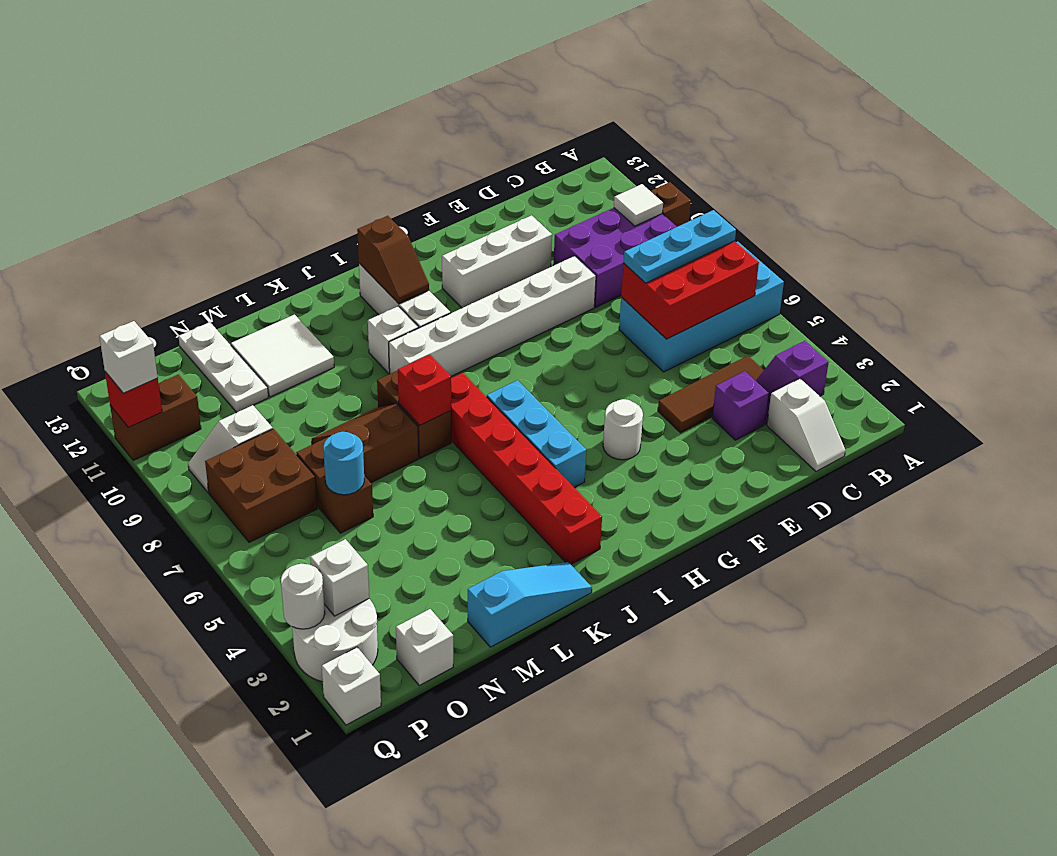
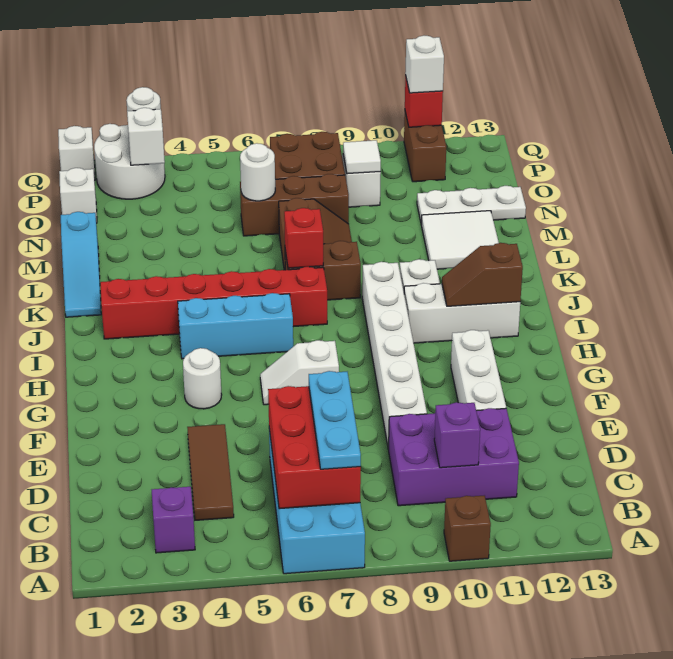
purple brick B9:D10 level 1 -> purple brick C9:D11 level 1
white tile B10 level 2 -> white tile O9 level 2
white slope C1:C2 level 1 top 2 -> white slope G6:G7 level 1 top 7
purple brick D3 level 1 -> purple brick C10 level 2
brown brick N6:N7 level 1 -> brown brick N6:N8 level 1
cyan round brick N6 level 2 -> white round brick N6 level 2

